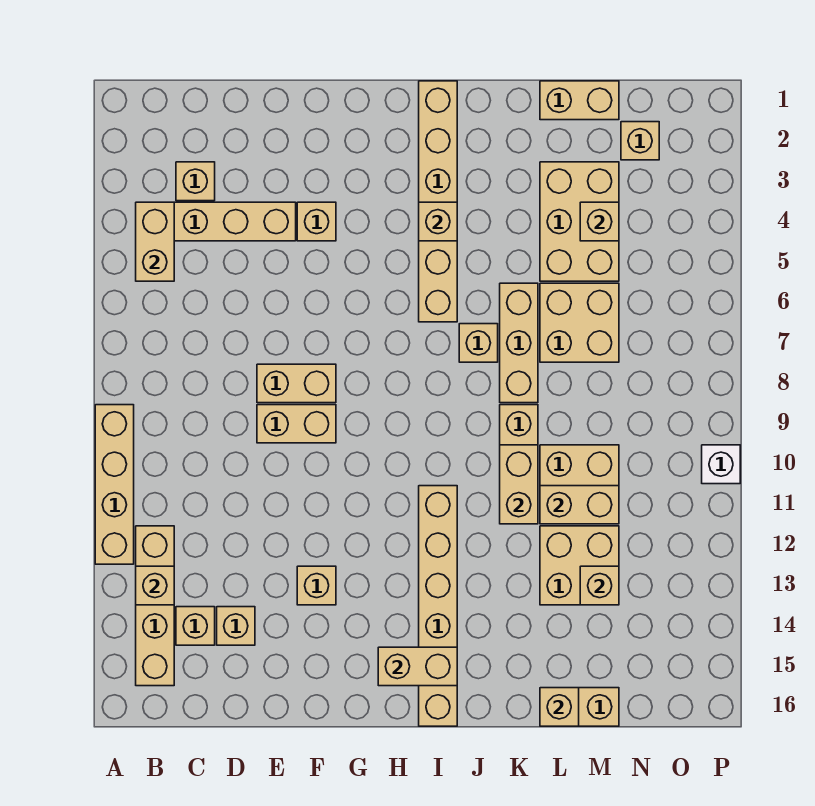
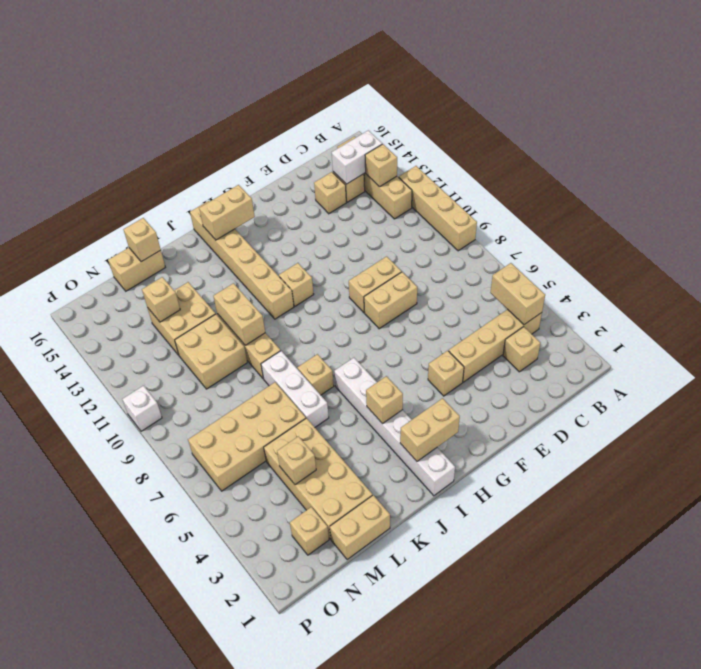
none -> white brick B14:C14 level 2
tan brick F13 level 1 -> tan brick H11 level 1
tan brick I1:I6 level 1 -> white brick I1:I6 level 1
tan brick K6:K8 level 1 -> white brick K6:K8 level 1
tan brick L3:M5 level 1 -> tan brick L2:M5 level 1
tan brick L6:M7 level 1 -> tan brick L6:O7 level 1
tan brick L11:M11 level 2 -> tan brick H2:I2 level 2

